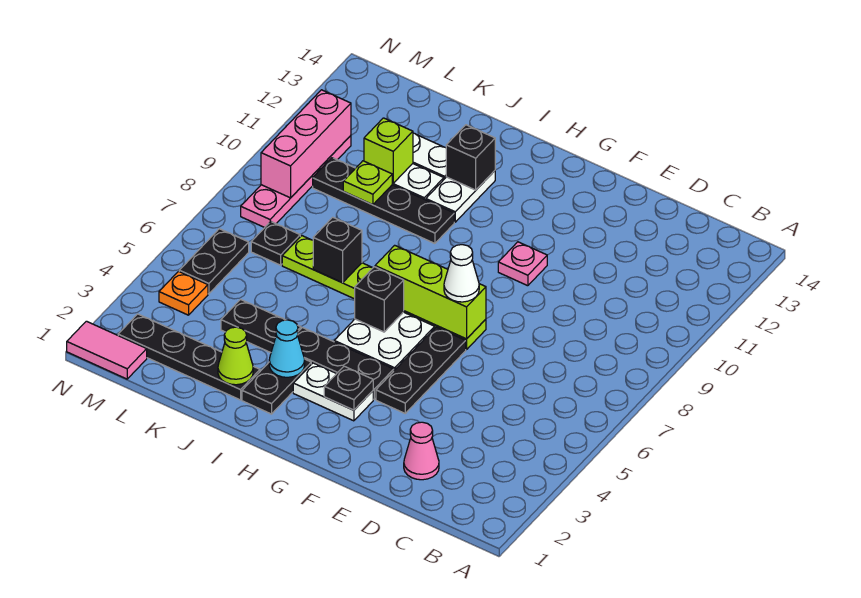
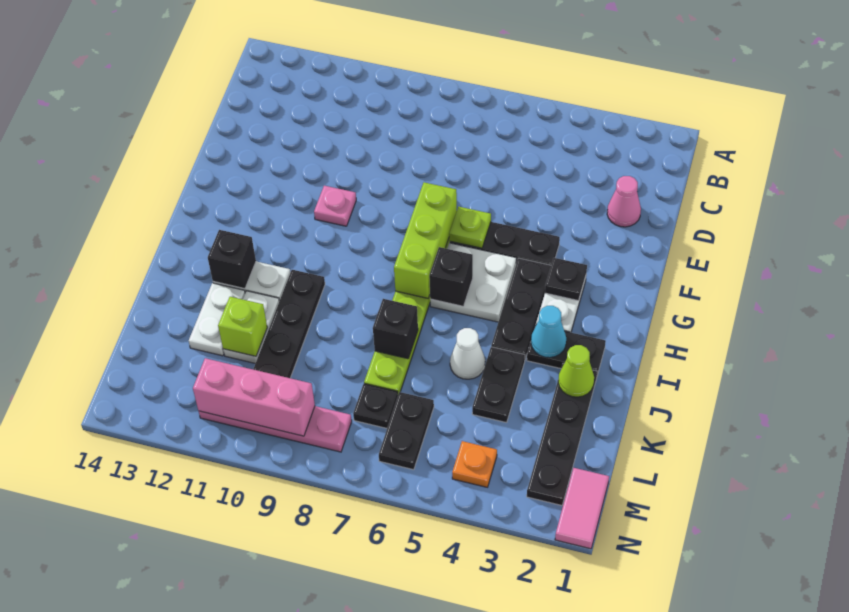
white cone F7 level 3 -> white cone J5 level 1
lime plate K10 level 2 -> lime plate F6 level 2
black plate M5:M6 level 1 -> black plate L6:M6 level 1

